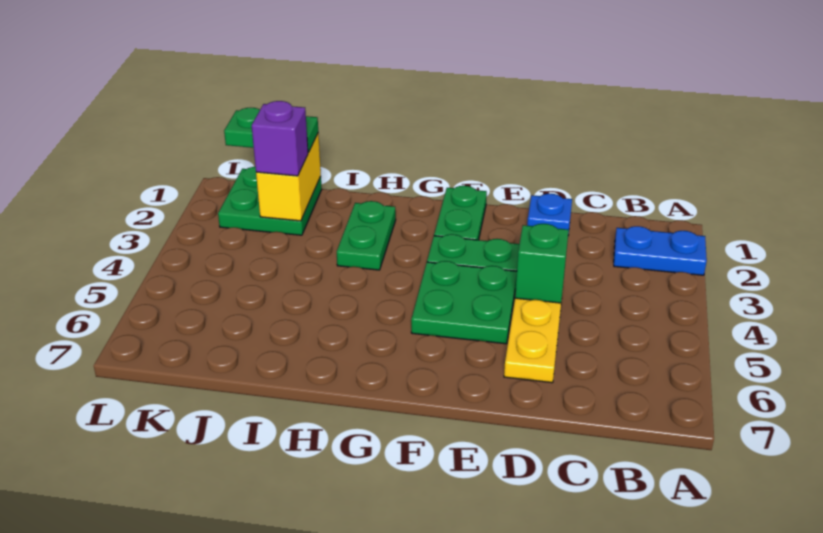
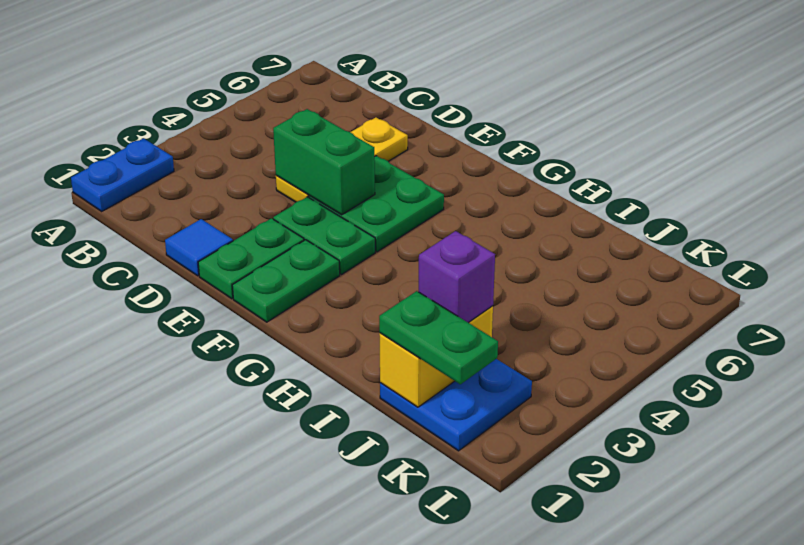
blue plate A2:B2 level 1 -> blue plate A1:A2 level 1
blue plate D1 level 1 -> blue tile D1 level 1
green brick D4 level 2 -> green brick D4:E4 level 2
green plate H2:H3 level 1 -> green plate E1:E2 level 1
green plate J1:K2 level 1 -> blue plate J1:K2 level 1

